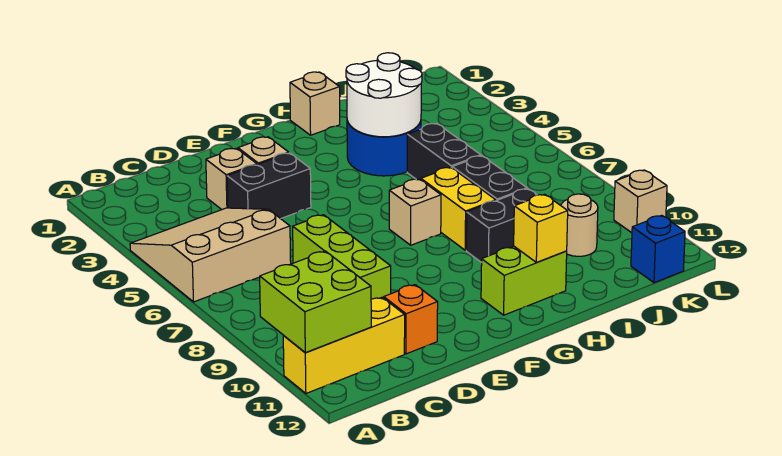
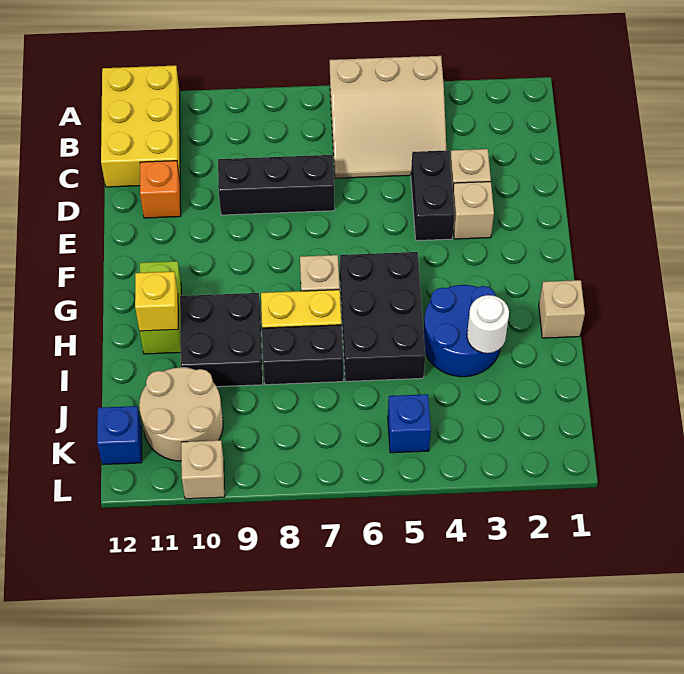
tan slope A4:C6 level 1 top 6 -> tan slope A4:C6 level 1 top A
lime brick A10:B11 level 2 -> none
yellow brick A11:C11 level 1 -> yellow brick A11:C12 level 1
lime brick D7:D9 level 1 -> black brick D7:D9 level 1
white round brick H3:I4 level 2 -> white round brick I3 level 2
black brick H9:I9 level 1 -> black brick H9:I10 level 1
black brick I5:I6 level 1 -> black brick G5:I6 level 1
tan round brick J10 level 1 -> tan round brick J10:K11 level 1
none -> blue brick K5 level 1

